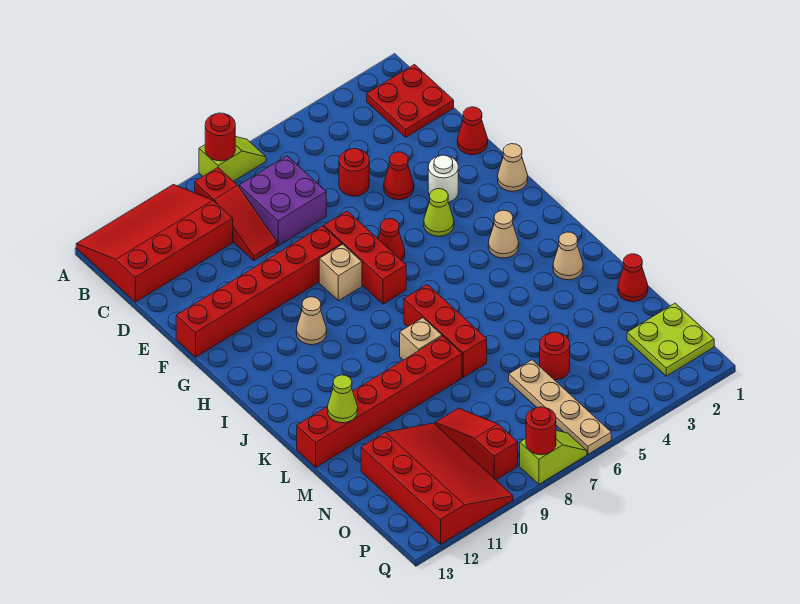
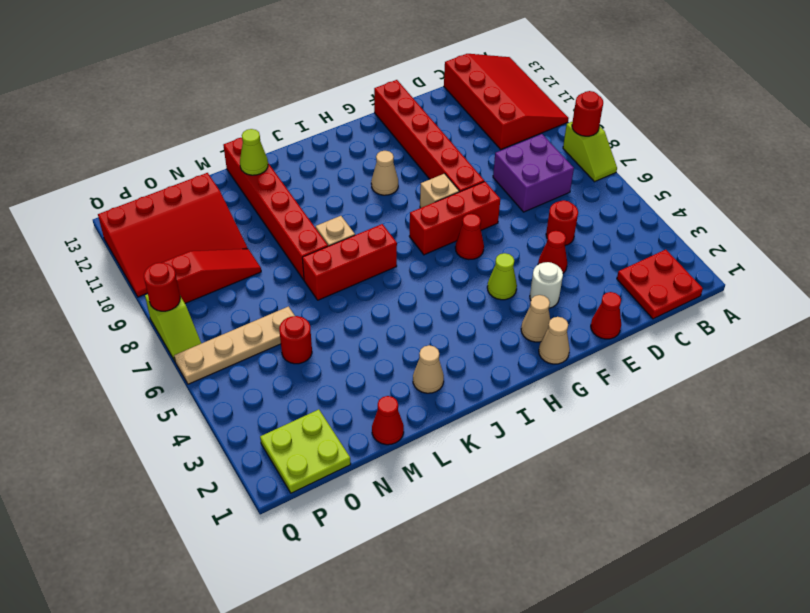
red slope B9:D9 level 1 top B -> none
tan cone I3 level 1 -> tan cone G2 level 1

